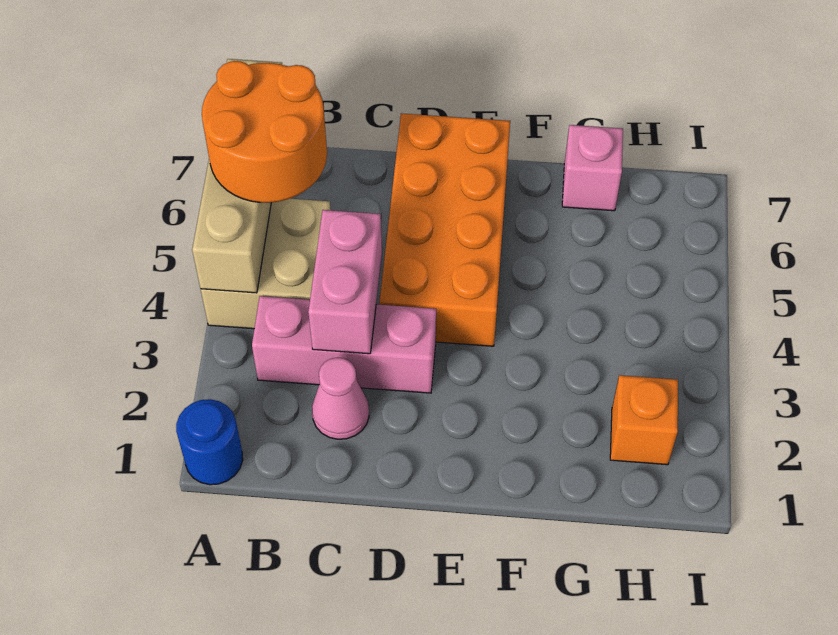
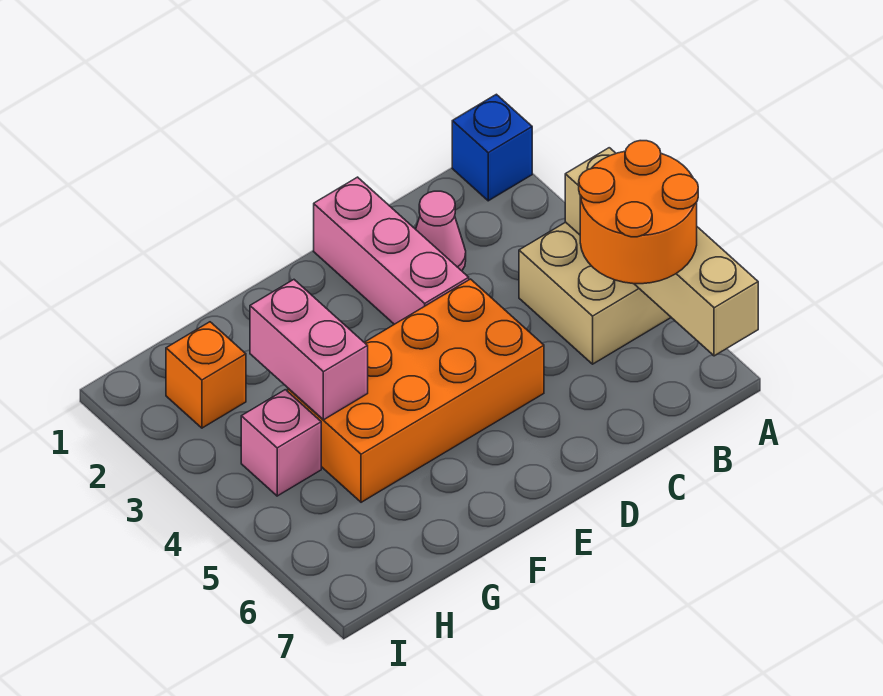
blue round brick A1 level 1 -> blue brick A1 level 1
pink brick B3:D3 level 1 -> pink brick D1:D3 level 1
pink brick C3:C4 level 2 -> pink brick G3:G4 level 2
orange brick D4:E7 level 1 -> orange brick D4:G5 level 1
pink brick G7 level 1 -> pink brick H4 level 1

